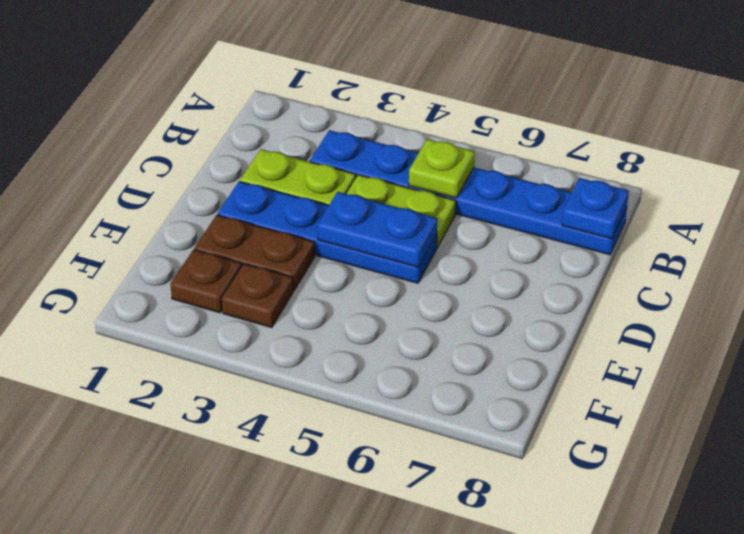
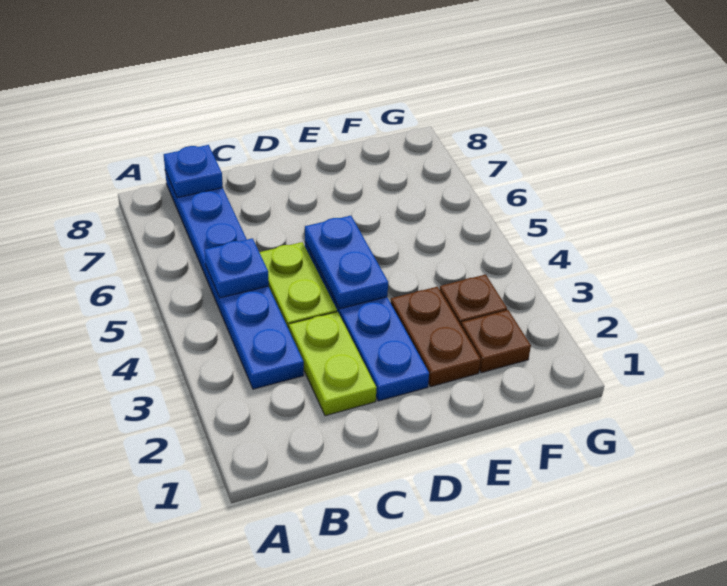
lime plate B5 level 2 -> blue plate B5 level 2

